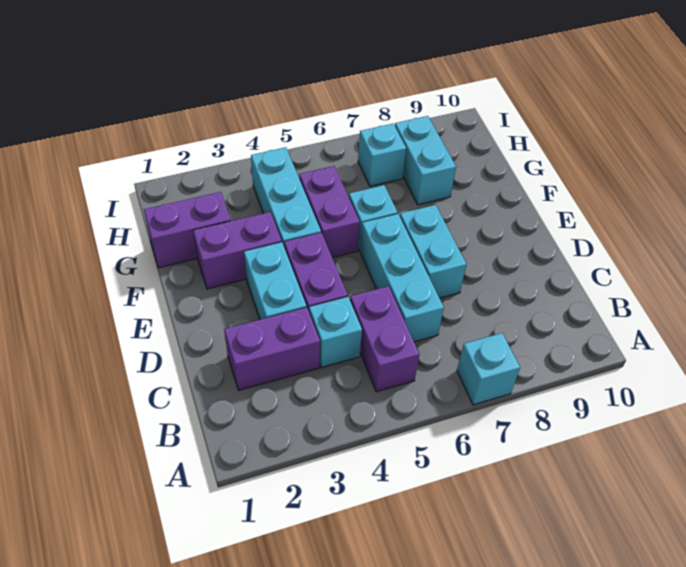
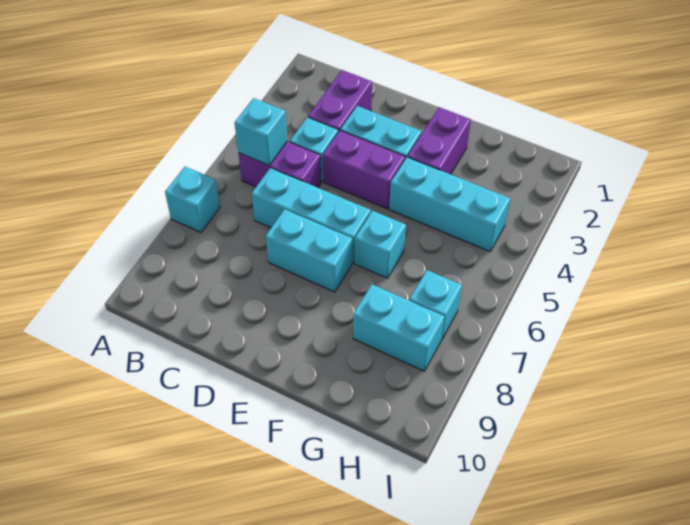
none -> cyan brick B5 level 2
purple brick F5:G5 level 1 -> none
purple brick G1:G2 level 1 -> none

